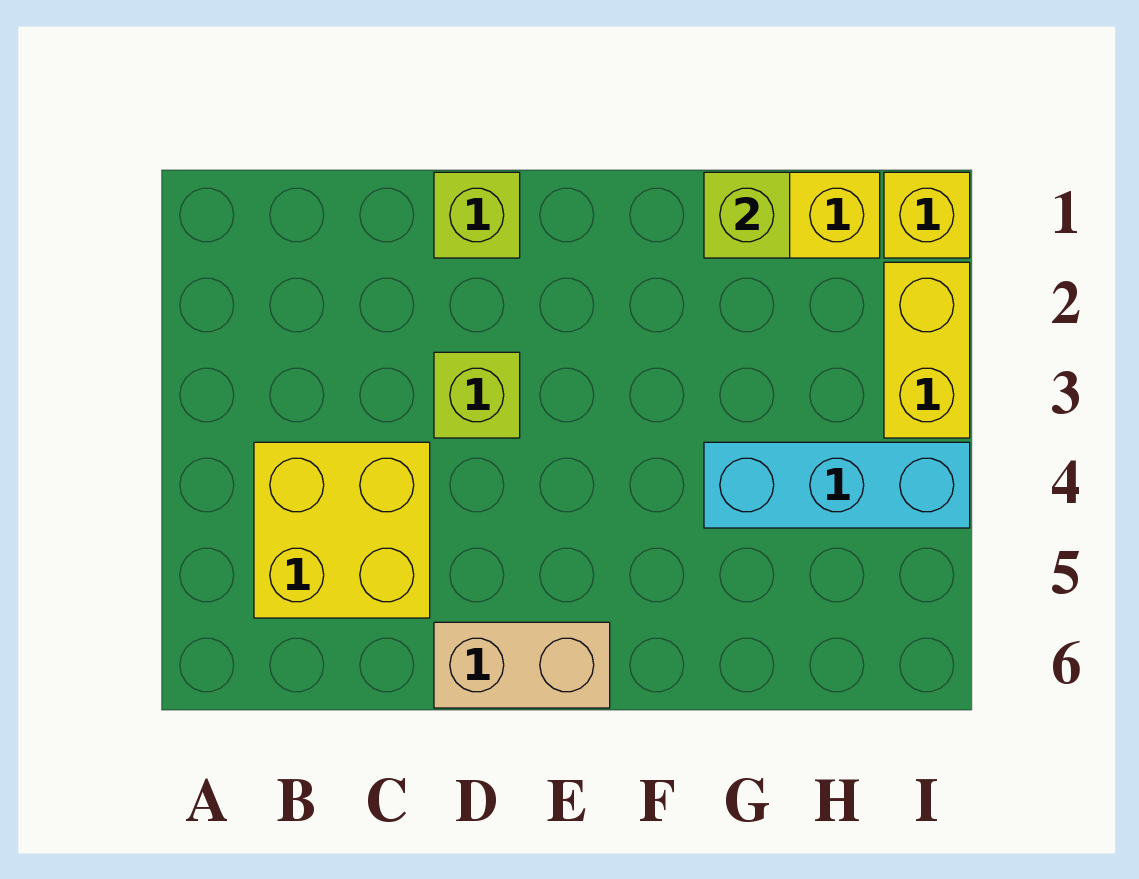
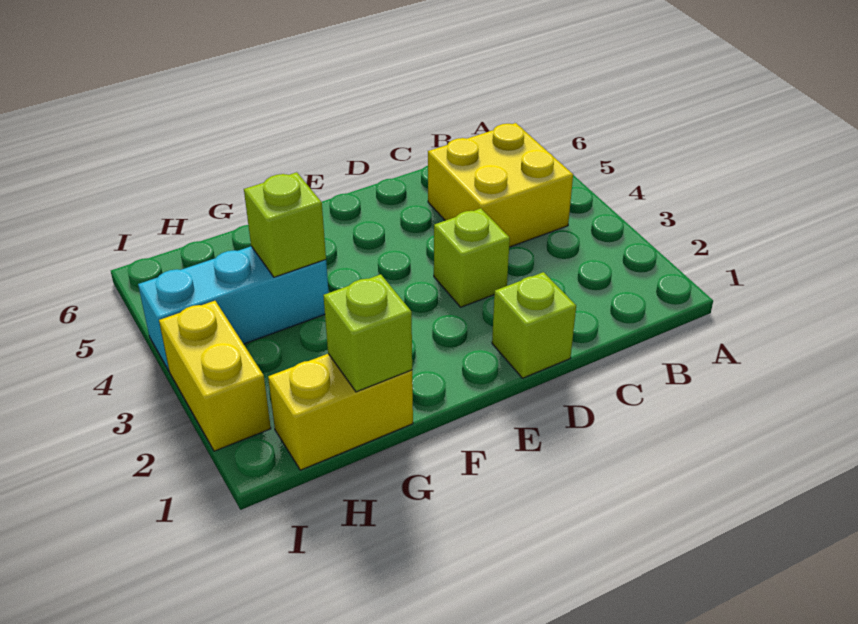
tan brick D6:E6 level 1 -> none
none -> lime brick G4 level 2
yellow brick I1 level 1 -> none

